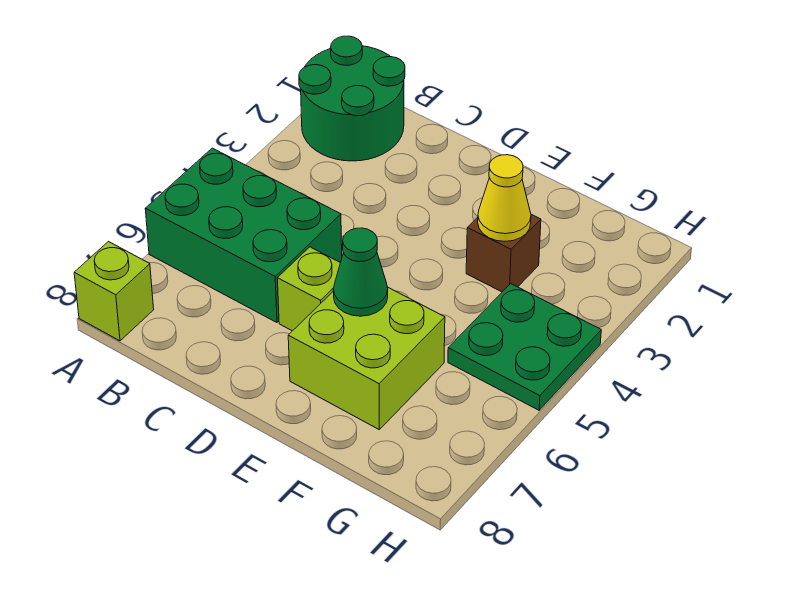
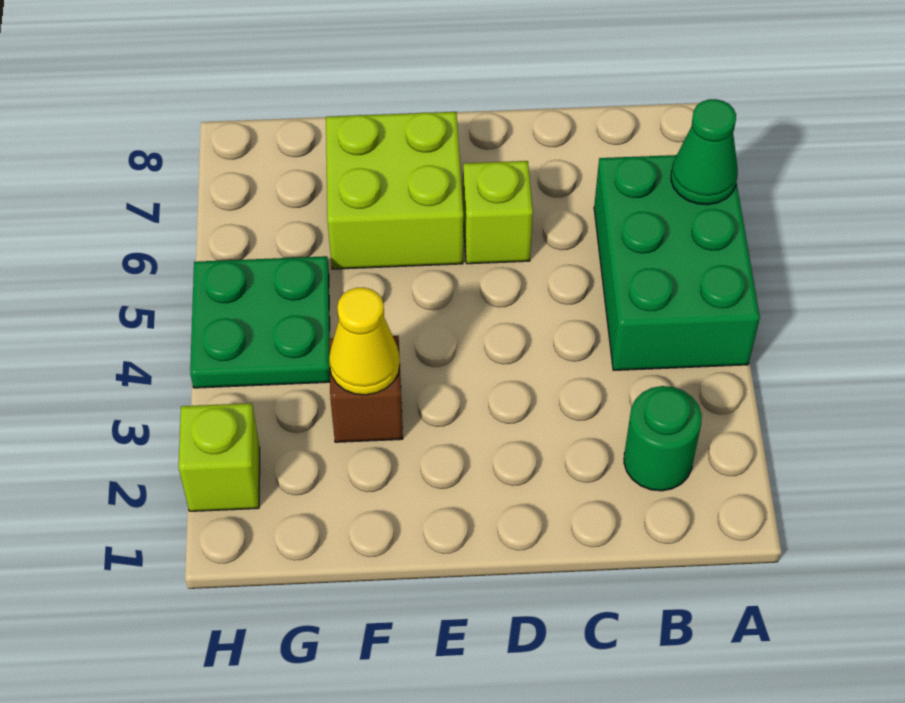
green round brick A1:B2 level 1 -> green round brick B2 level 1
green brick A5:C6 level 1 -> green brick A4:B6 level 1
lime brick A8 level 1 -> lime brick H2 level 1
green cone E6 level 2 -> green cone A6 level 2

